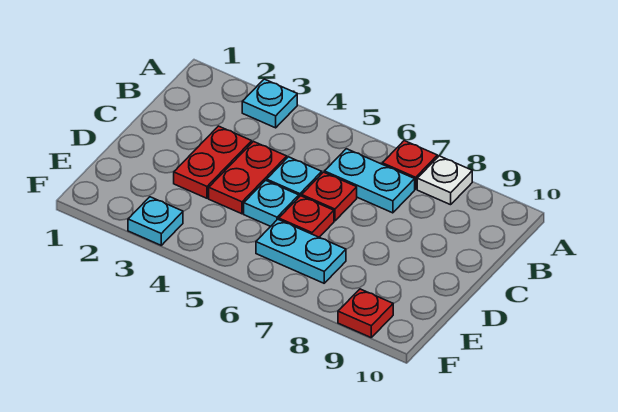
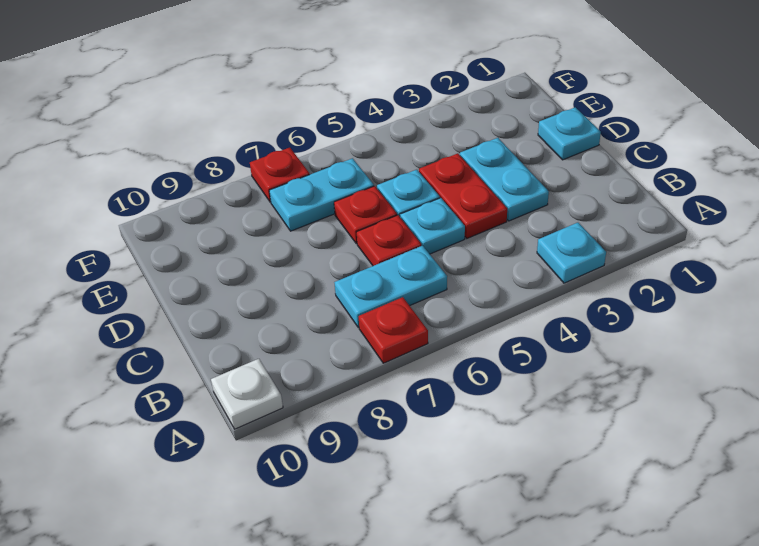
white plate A8 level 1 -> white plate A10 level 1
red plate C3:D3 level 1 -> cyan plate C3:D3 level 1
cyan plate F3 level 1 -> cyan plate D1 level 1
red plate F9 level 1 -> red plate F7 level 1

